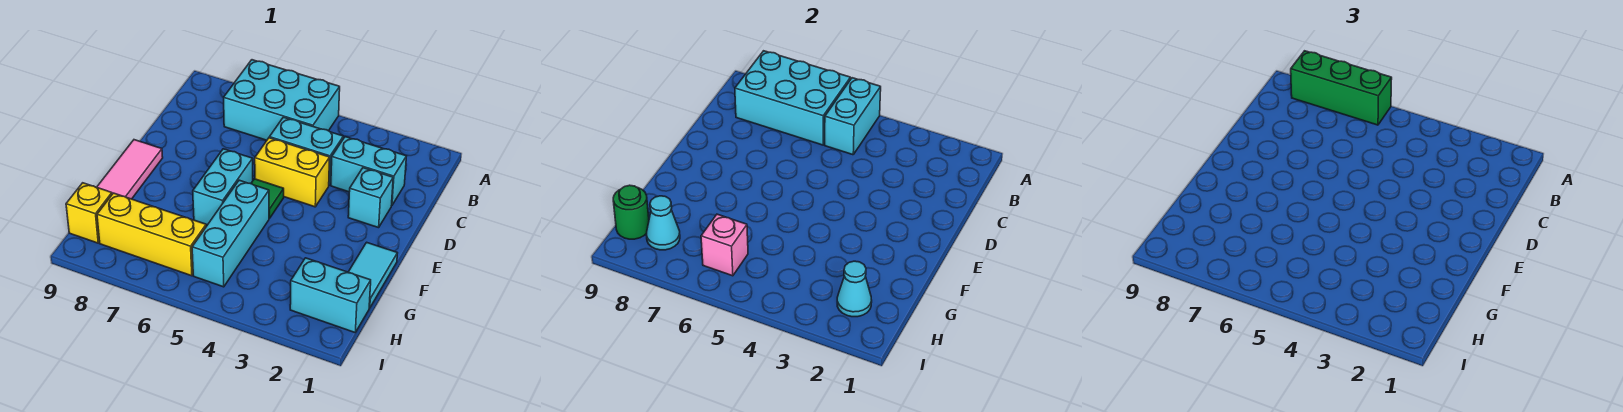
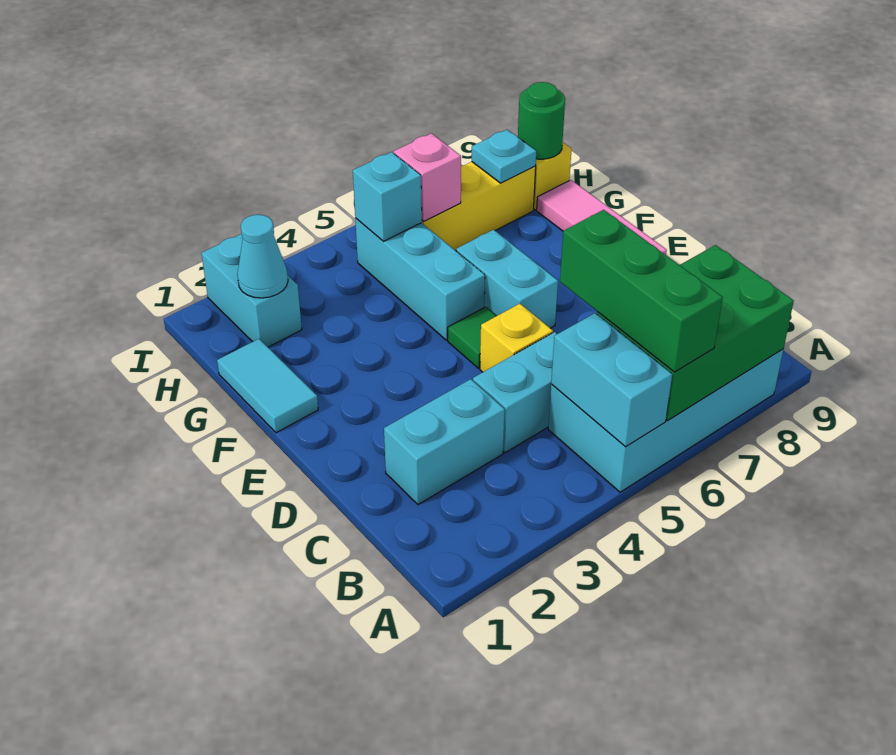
cyan brick A5:B7 level 1 -> cyan brick A5:B8 level 1
cyan brick A6:B8 level 2 -> green brick A6:B8 level 2
green brick A6:A8 level 3 -> green brick A6:C6 level 3
cyan brick D2 level 1 -> cyan brick H5 level 2
yellow brick D4:D5 level 1 -> yellow brick D5 level 1
cyan brick H1:H2 level 1 -> cyan brick H2:I2 level 1
cyan cone H8 level 2 -> cyan plate H8 level 2

